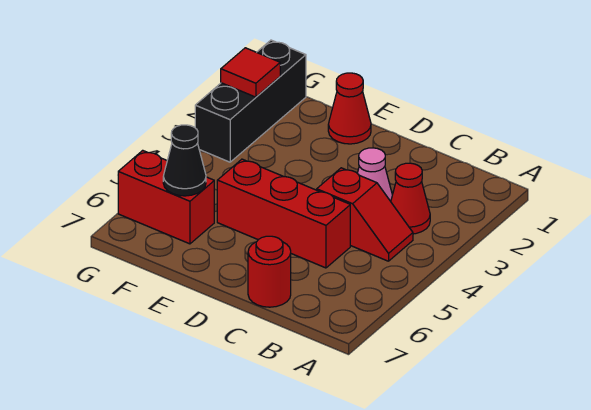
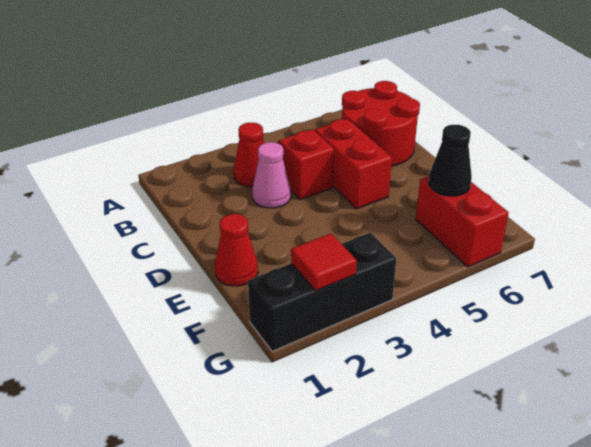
red brick C5:E5 level 1 -> red brick C5:D5 level 1
red round brick C7 level 1 -> red round brick B6:C7 level 1

